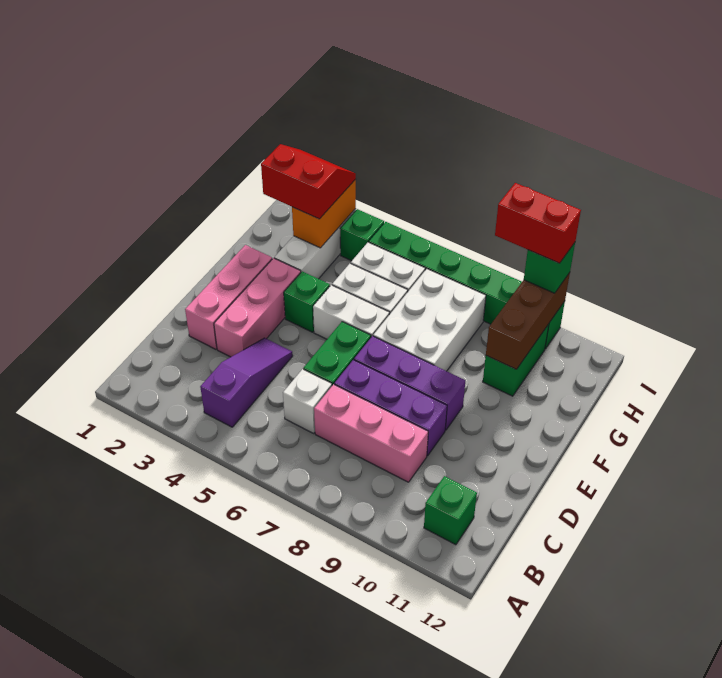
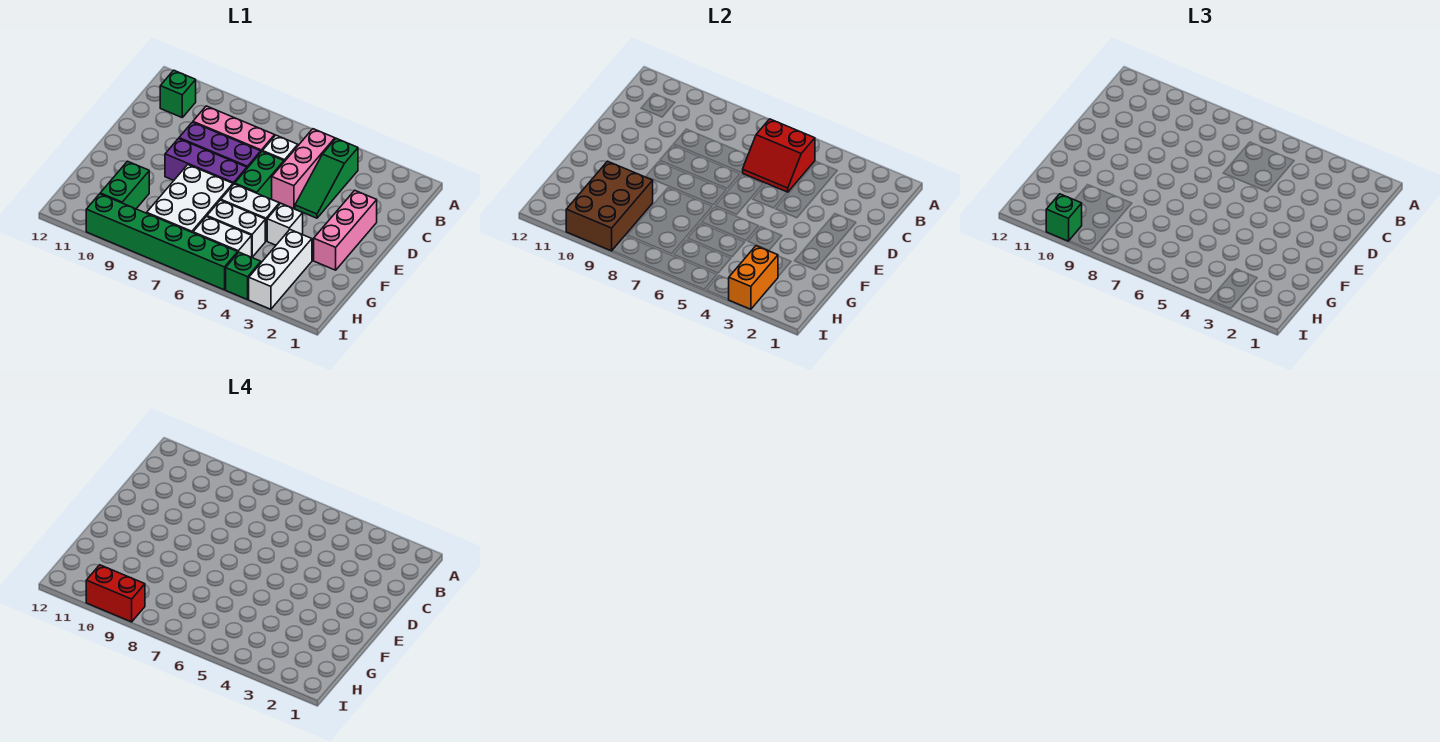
purple slope B4:D4 level 1 top B -> green slope B4:D4 level 1 top B
pink brick D3:F3 level 1 -> pink brick B5:D5 level 1
green brick F4 level 1 -> white brick F4 level 1
brown brick G10:I10 level 2 -> brown brick G9:I10 level 2
red slope H2:I3 level 3 top H -> red slope B5:C6 level 2 top B

